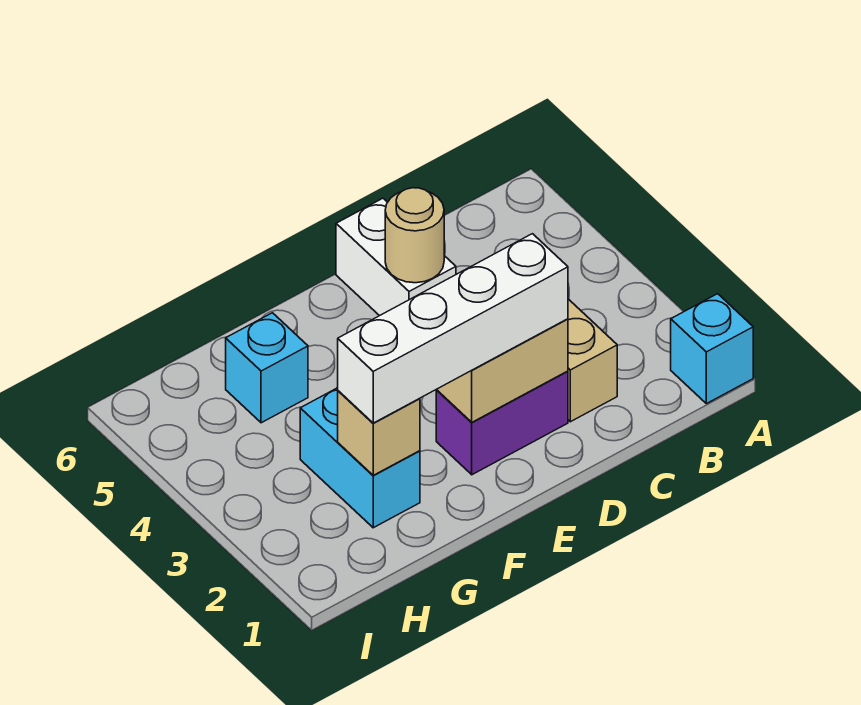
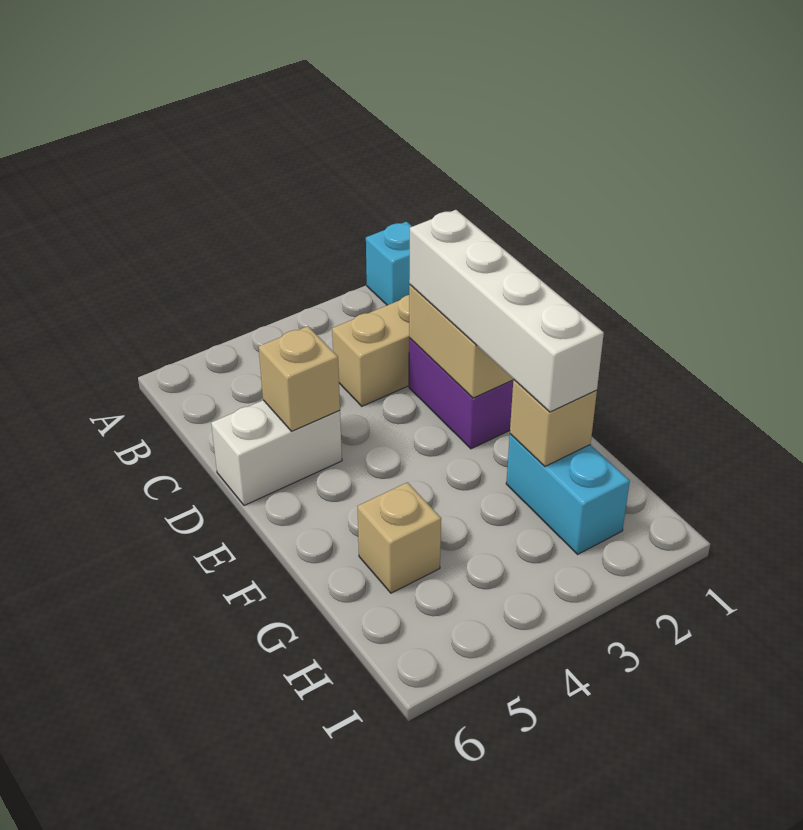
tan round brick D5 level 2 -> tan brick D5 level 2
cyan brick G2:G3 level 1 -> cyan brick G2:H2 level 1
cyan brick G5 level 1 -> tan brick G5 level 1

